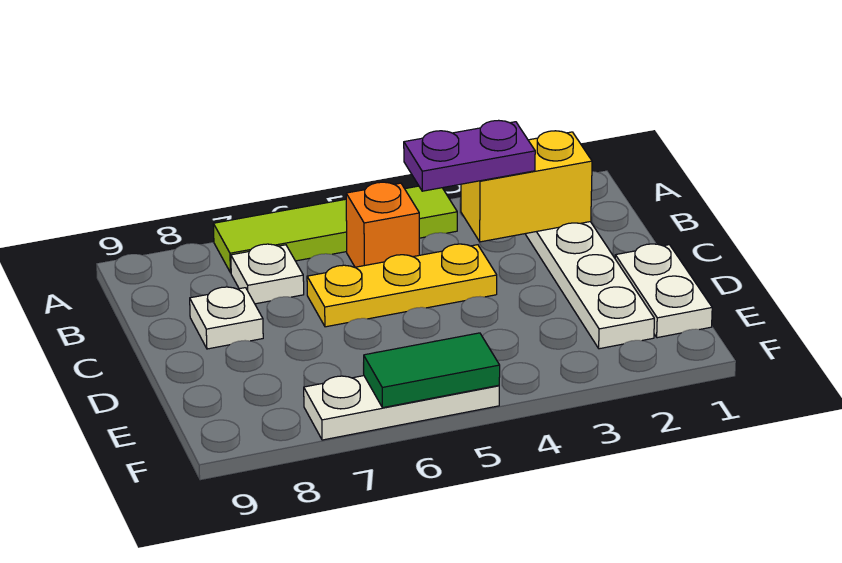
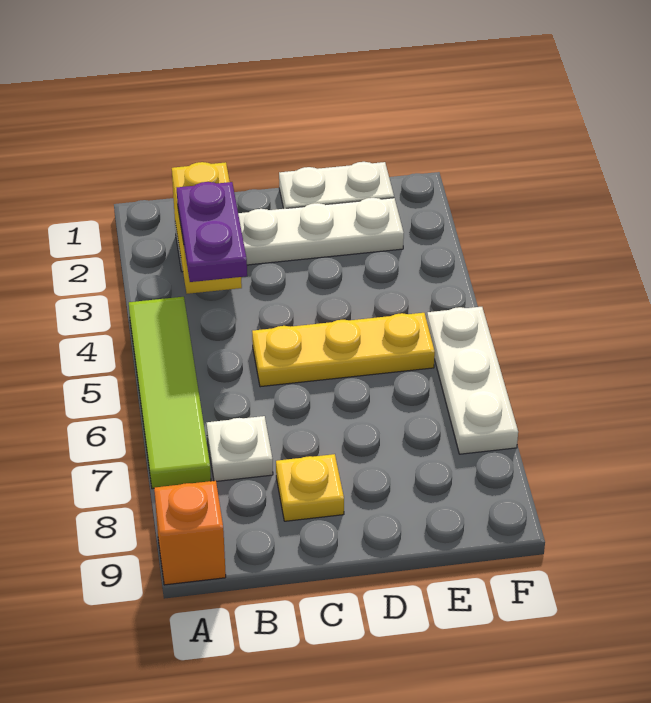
orange brick B5 level 1 -> orange brick A9 level 1
yellow plate C4:C6 level 1 -> yellow plate C5:E5 level 1
white plate C8 level 1 -> yellow plate C8 level 1
green tile F5:F6 level 2 -> none

